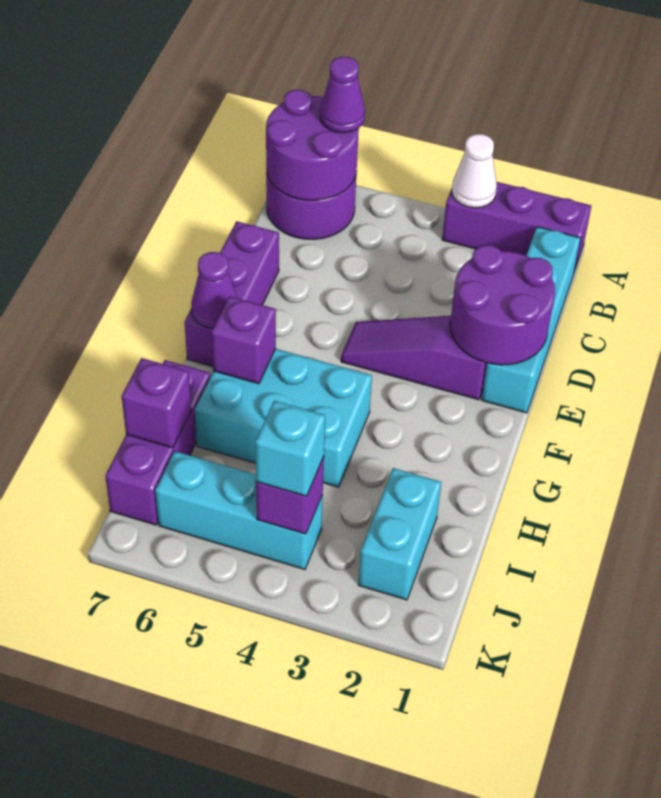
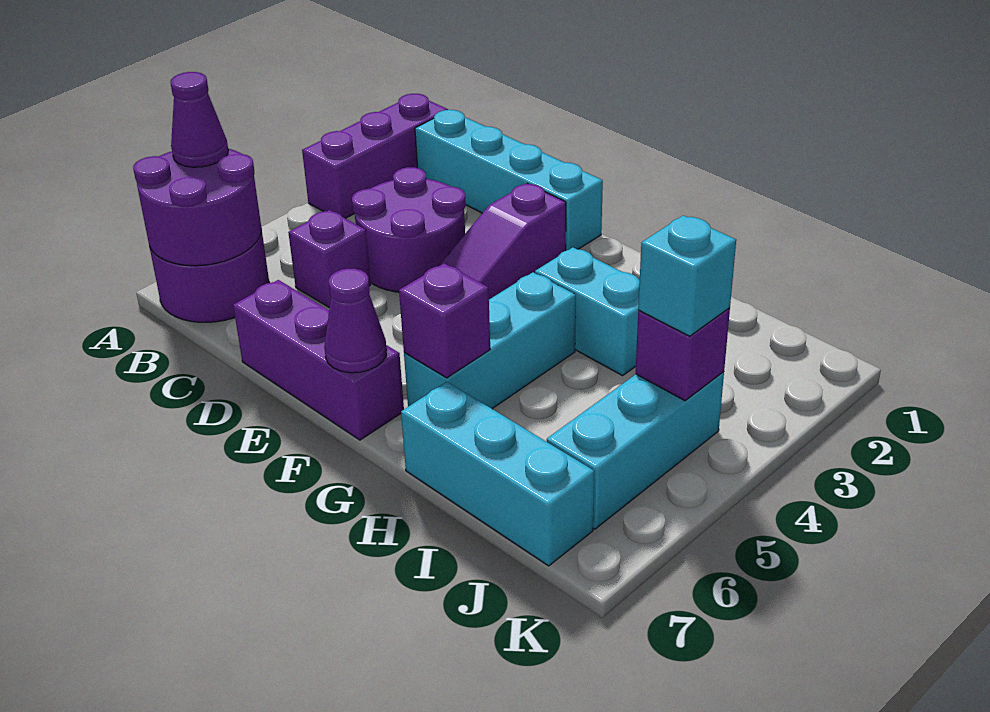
white cone A3 level 2 -> none
purple round brick D1:E2 level 2 -> purple round brick C3:D4 level 1
cyan brick G4:H6 level 1 -> cyan brick G4:G6 level 1
purple brick H7:J7 level 1 -> cyan brick H7:J7 level 1
cyan brick I2:J2 level 1 -> cyan brick G3:H3 level 1
purple brick I7 level 2 -> purple brick C5 level 1

